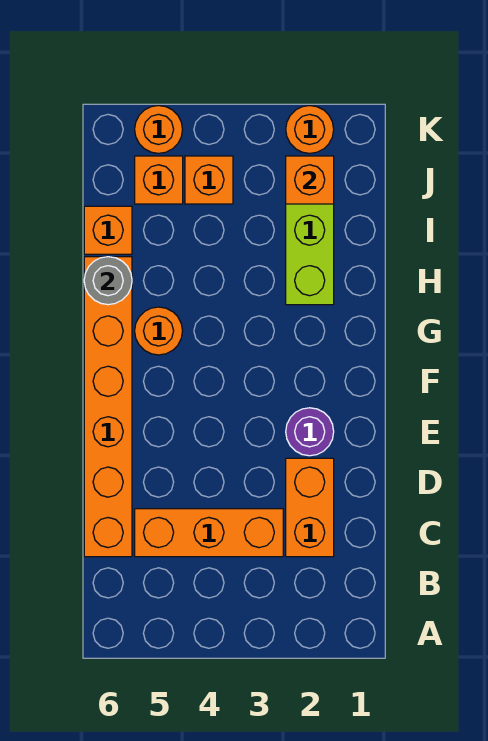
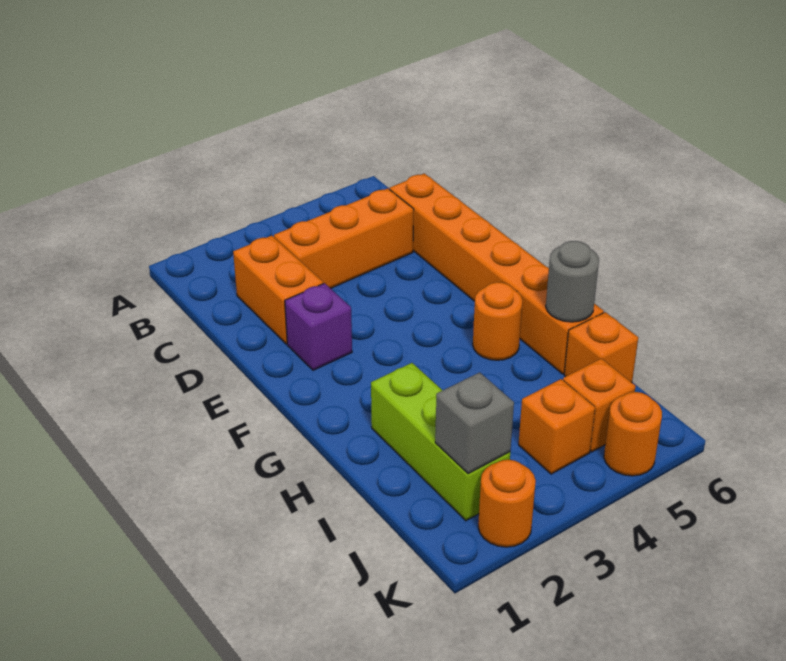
purple round brick E2 level 1 -> purple brick E2 level 1
orange brick J2 level 2 -> grey brick J2 level 2

